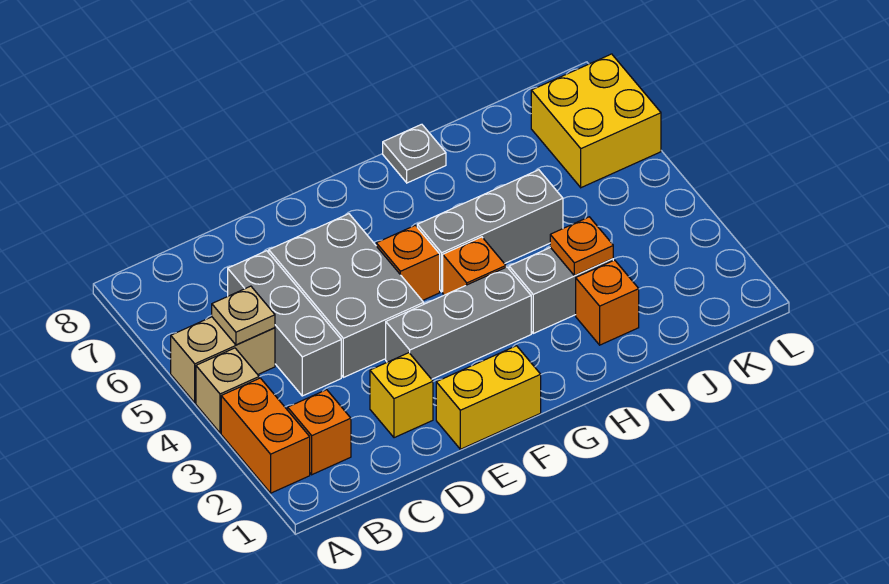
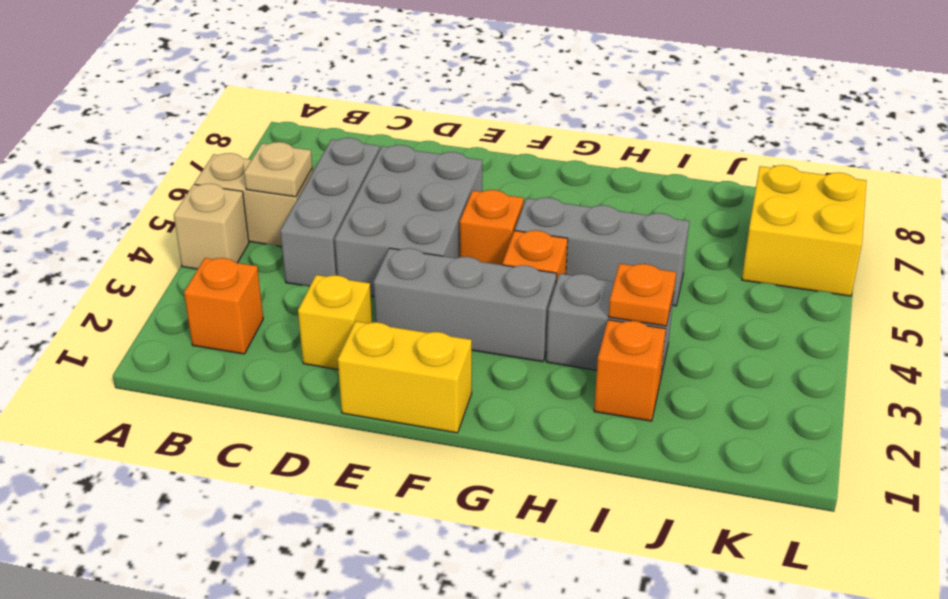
orange brick A2:A3 level 1 -> none
grey plate H8 level 1 -> none

